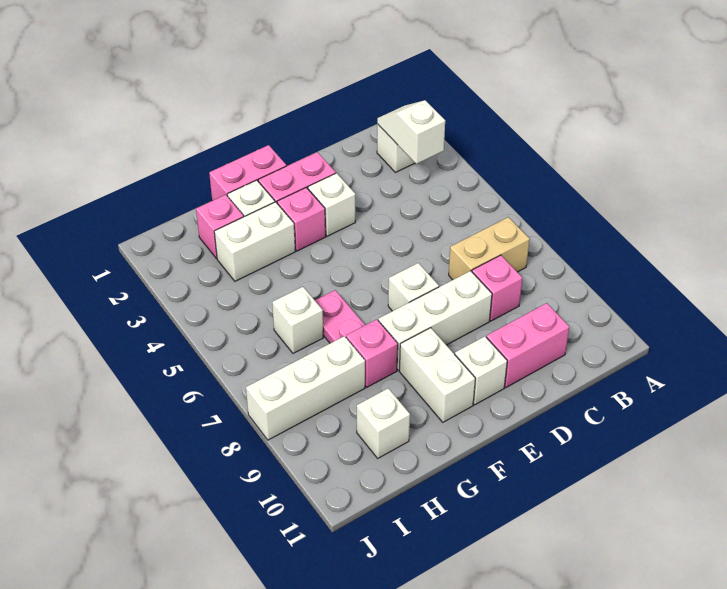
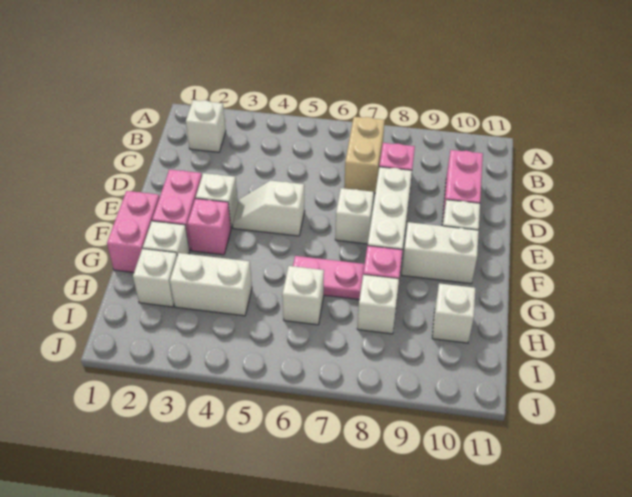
white slope B2:B3 level 2 top 3 -> white slope E4:E5 level 1 top 5
white brick G3:H3 level 1 -> white brick H3:H4 level 1
pink brick H2 level 1 -> white brick H2 level 1
white brick H8:J8 level 1 -> white brick H8 level 1

